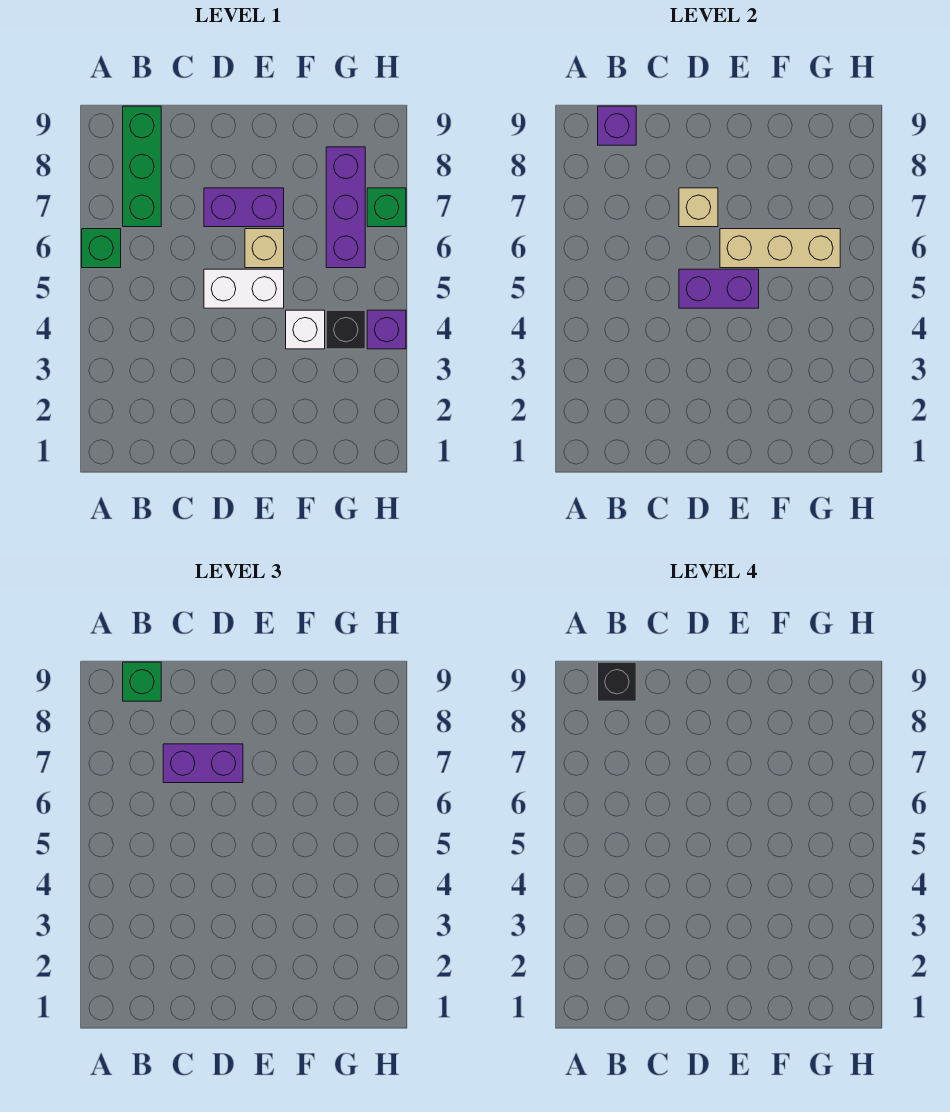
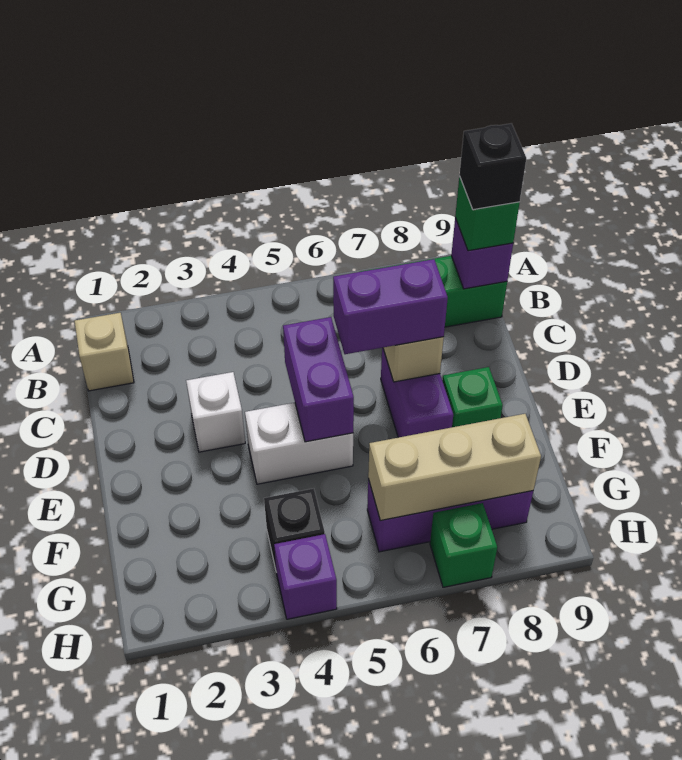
green brick A6 level 1 -> green brick E8 level 1
purple brick C7:D7 level 3 -> purple brick D6:D7 level 3
white brick D5:E5 level 1 -> white brick E4:E5 level 1
tan brick E6 level 1 -> tan brick B1 level 1
tan brick E6:G6 level 2 -> tan brick G6:G8 level 2
white brick F4 level 1 -> white brick D3 level 1

